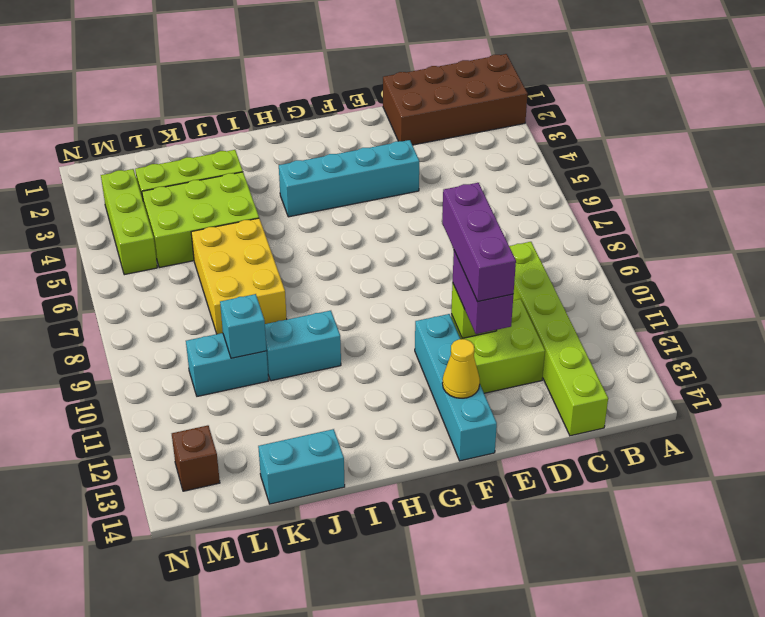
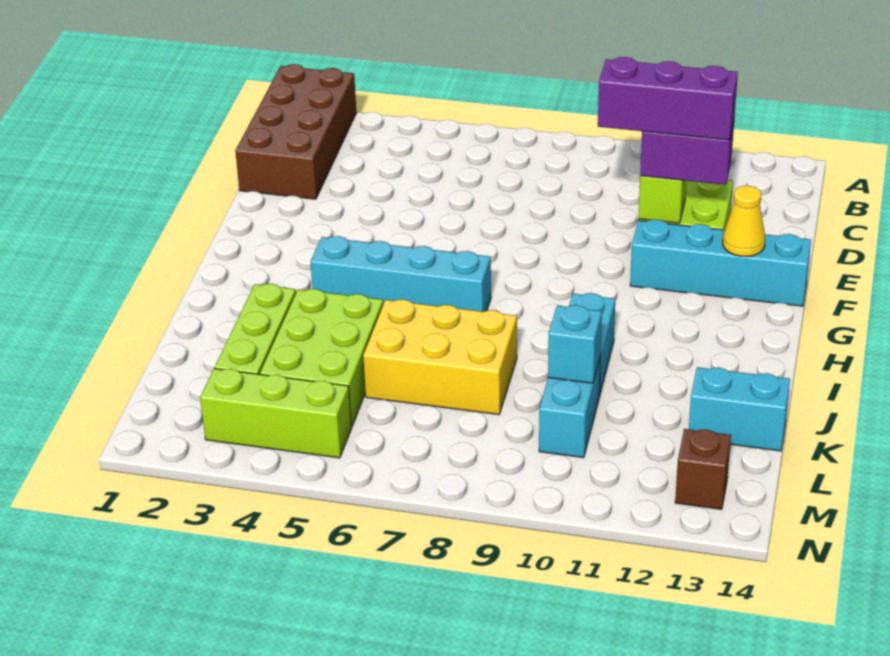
lime brick C9:C14 level 1 -> none
cyan brick E4:H4 level 1 -> cyan brick H4:H7 level 1
cyan brick J14:K14 level 1 -> cyan brick K13:K14 level 1

